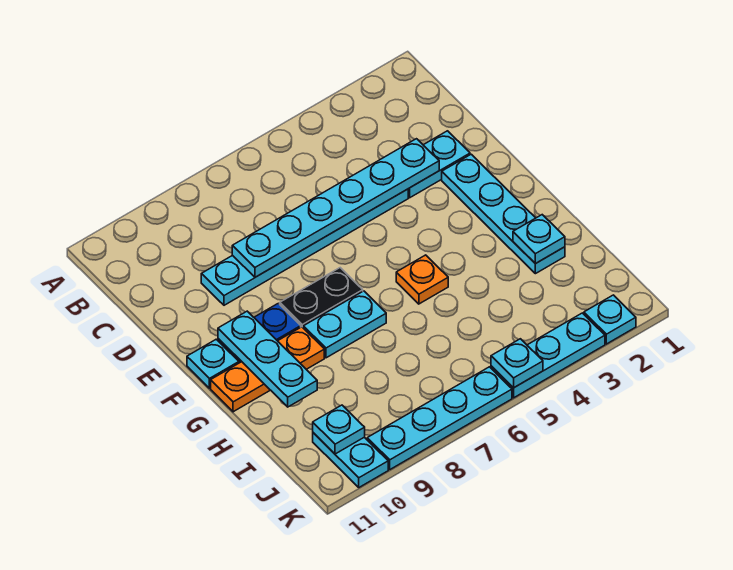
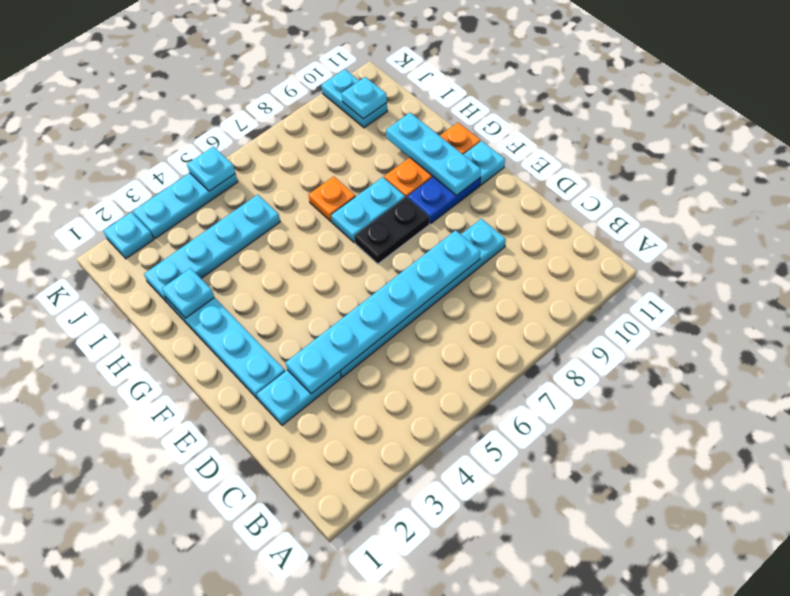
orange plate G5 level 1 -> orange plate H7 level 1
cyan plate K6:K9 level 1 -> cyan plate I2:I5 level 1

